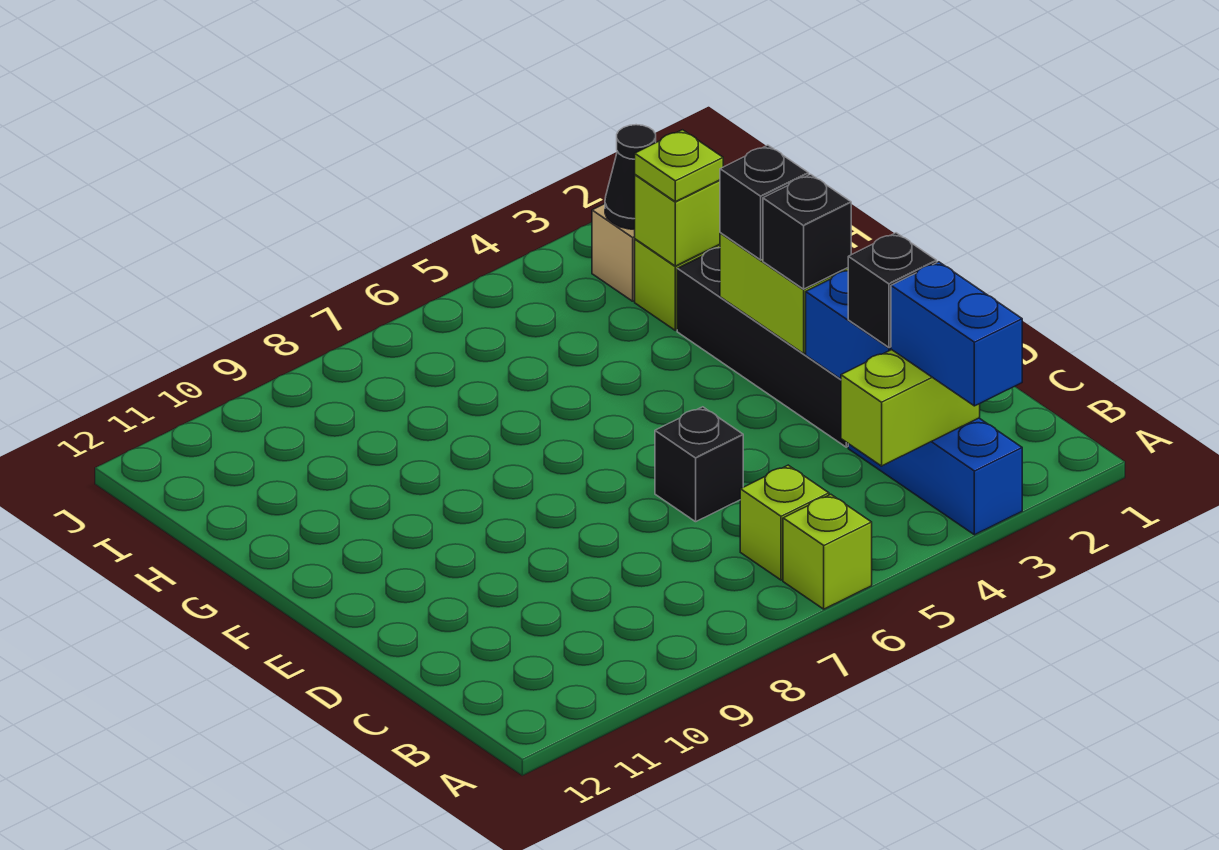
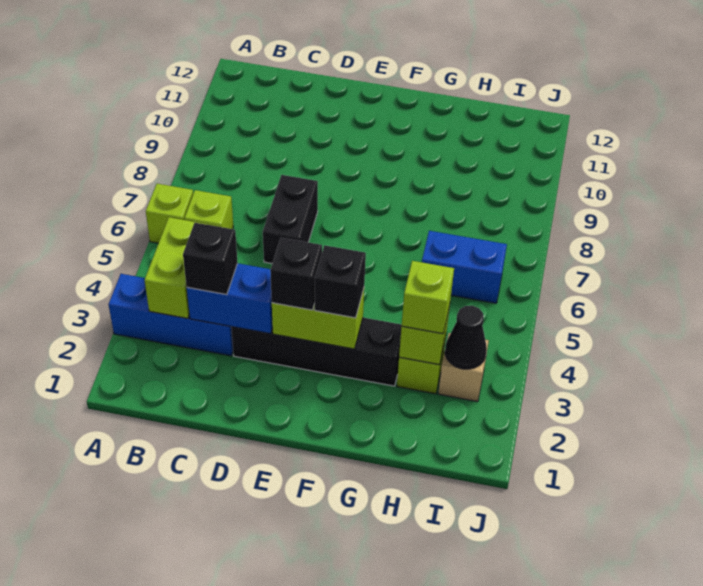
blue brick A3:B3 level 3 -> blue brick H6:I6 level 1
black brick D6 level 1 -> black brick D6:D7 level 1
lime plate H3 level 3 -> lime brick H3 level 3

